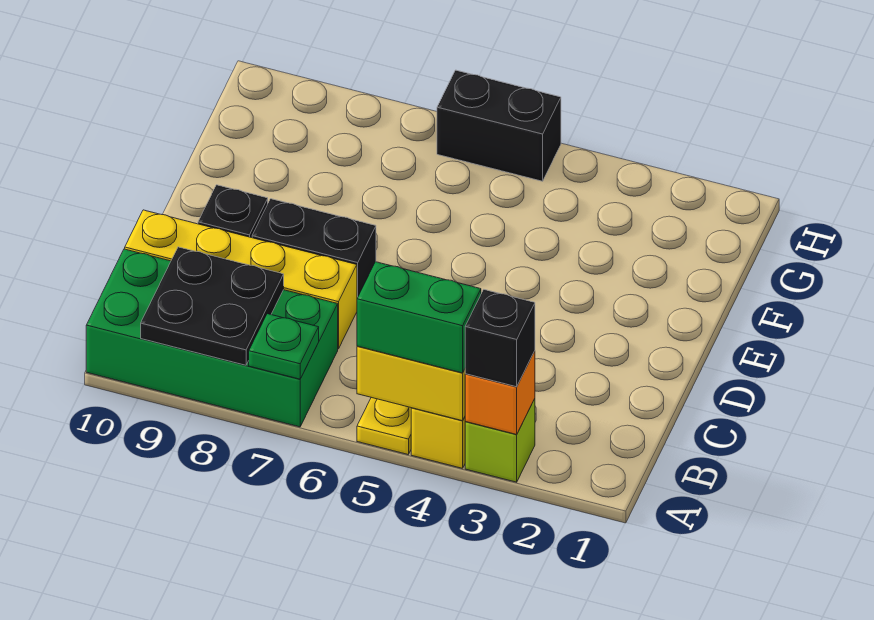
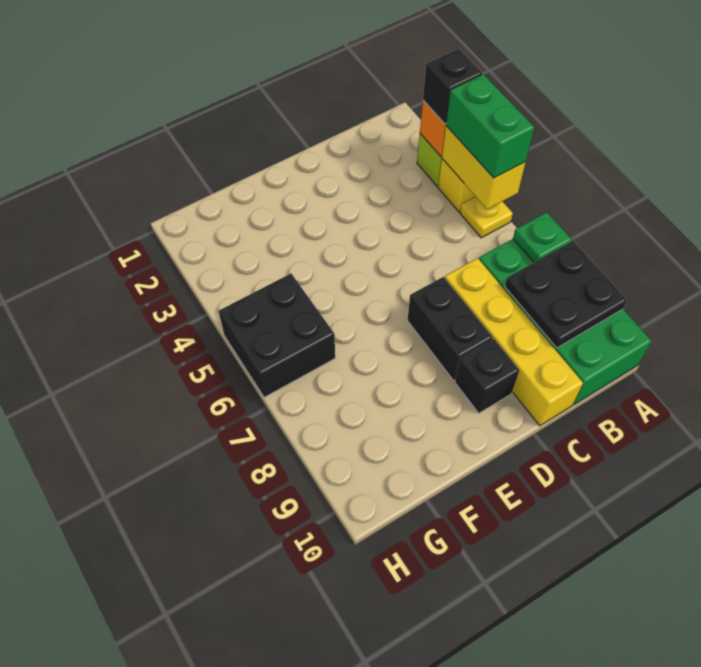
black brick H5:H6 level 1 -> black brick G5:H6 level 1

